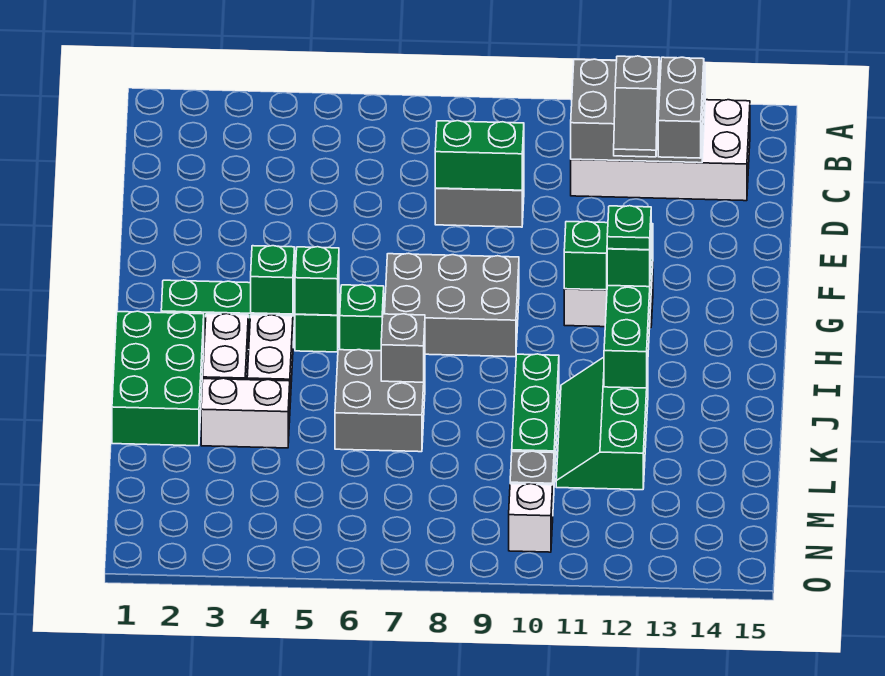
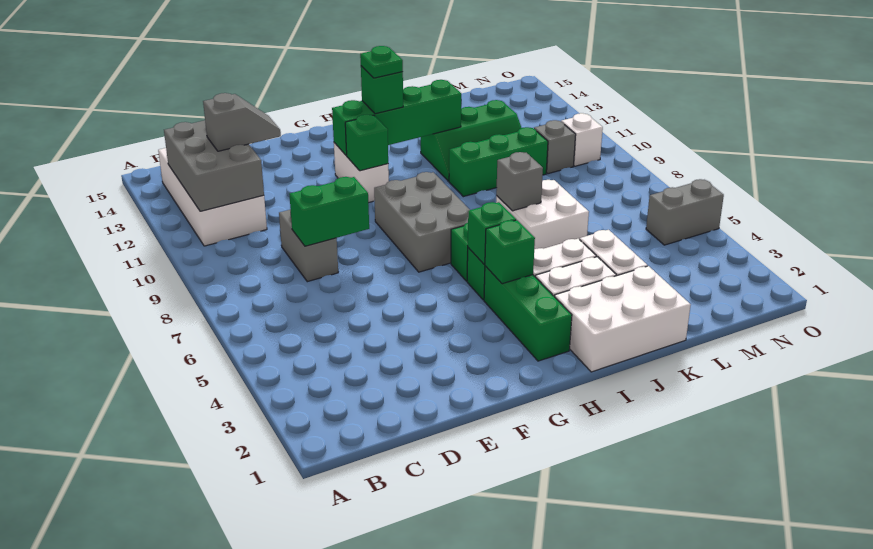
grey brick C13:D13 level 3 -> grey brick N5:O5 level 1
green brick D8:D9 level 2 -> green brick D8:E8 level 2
green brick I1:K2 level 1 -> white brick I1:K2 level 1
grey brick J6:K7 level 1 -> white brick J6:K7 level 1

